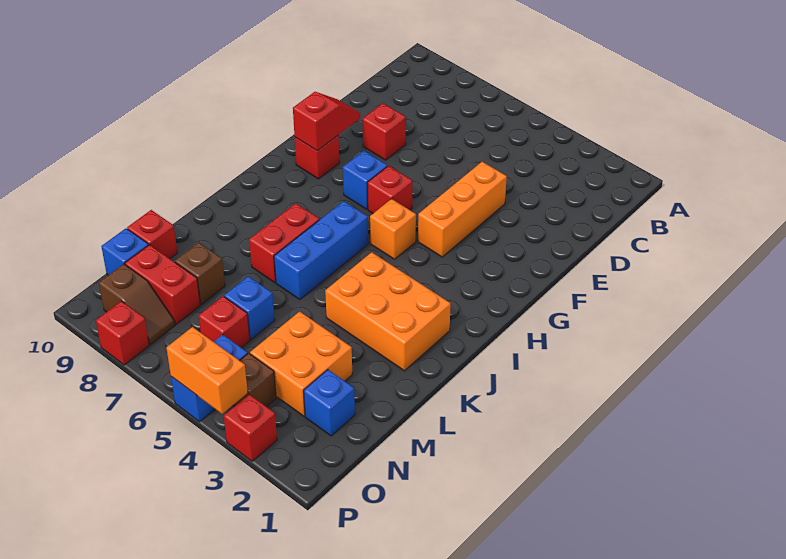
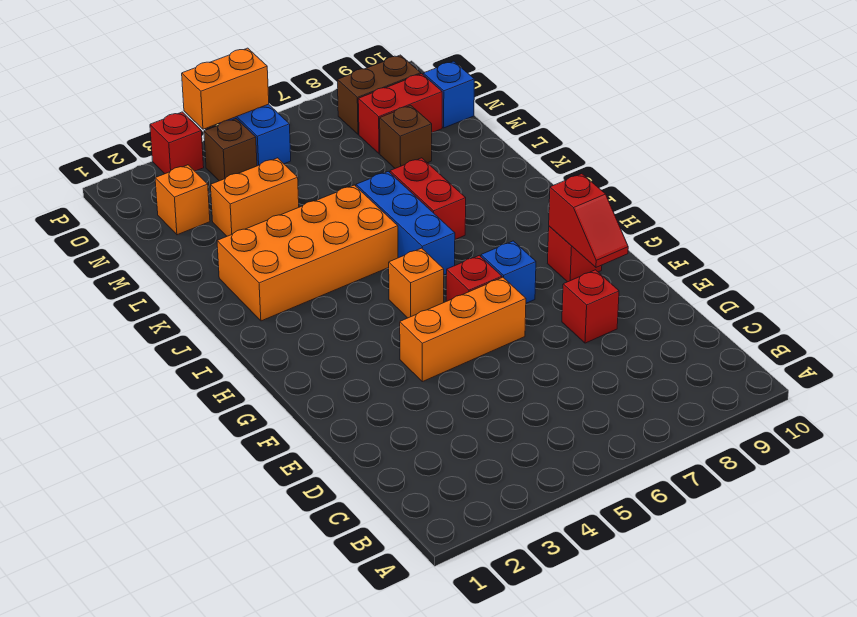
orange brick E4:G4 level 1 -> orange brick F4:F6 level 1
orange brick J2:K4 level 1 -> orange brick J2:K5 level 1
orange brick M3:N4 level 1 -> orange brick M3:M4 level 1
blue brick M6 level 1 -> none
red brick M10 level 1 -> none
blue brick N2 level 1 -> orange brick N2 level 1
red brick N6 level 1 -> none
brown slope O8:O9 level 1 top 9 -> brown brick O8:O9 level 1
red brick P8 level 1 -> none

